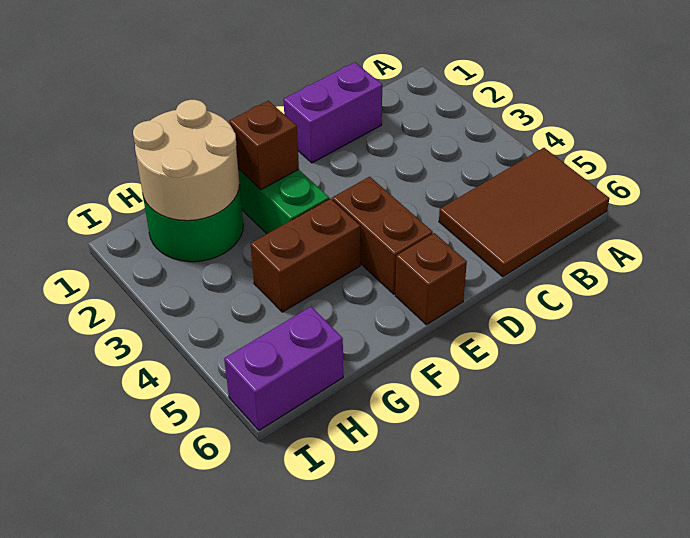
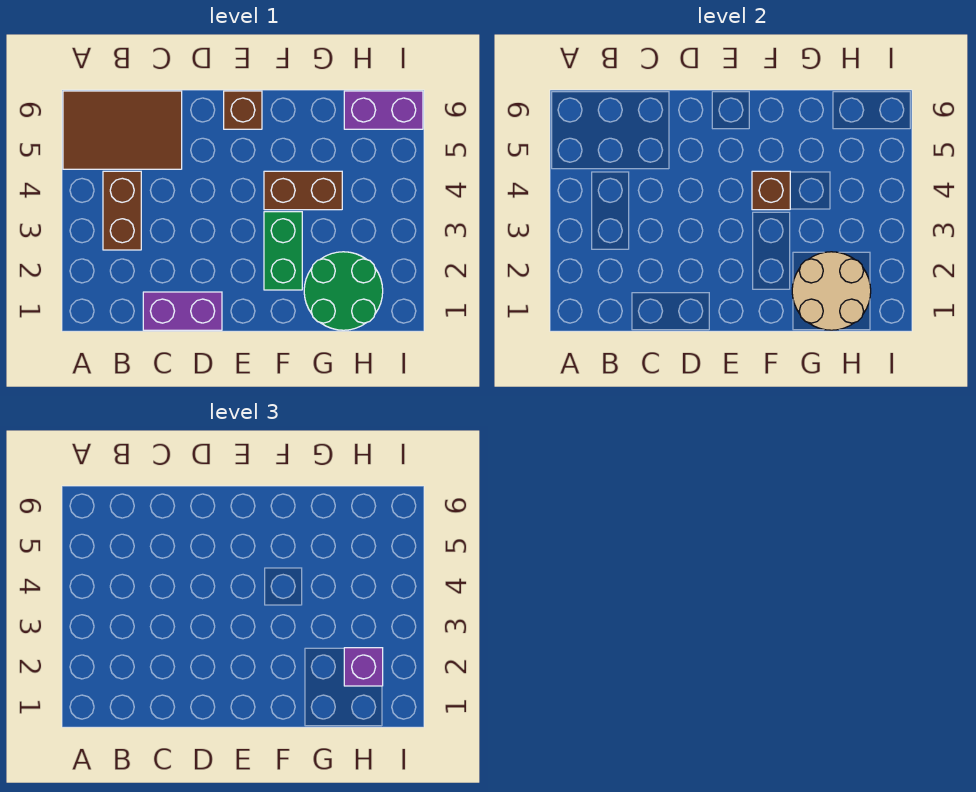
brown brick E4:E5 level 1 -> brown brick B3:B4 level 1
brown brick F2 level 2 -> brown brick F4 level 2
none -> purple brick H2 level 3

